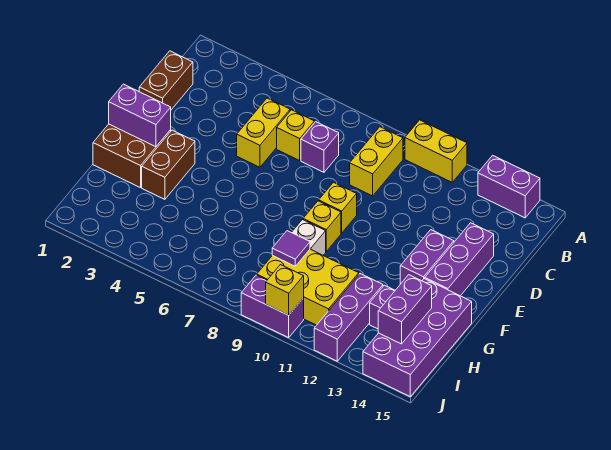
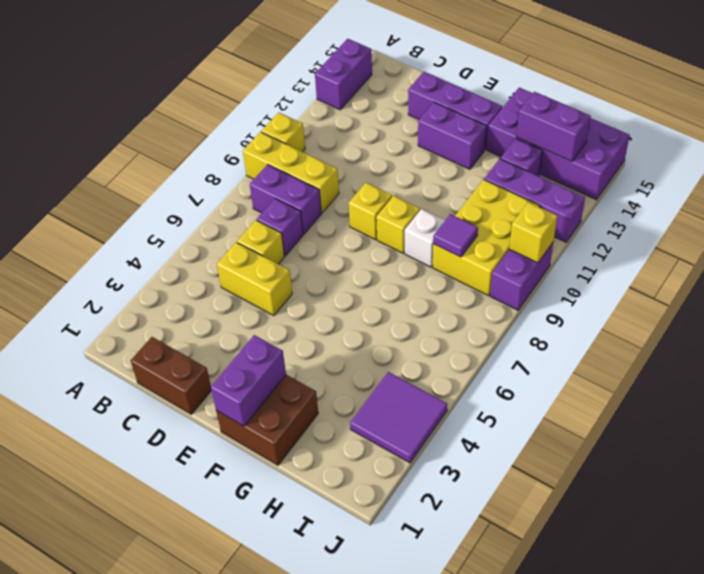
yellow brick A10:A11 level 1 -> yellow brick A10 level 1
none -> purple brick B8:C8 level 1
yellow brick B9:C9 level 1 -> yellow brick A9:C9 level 1
brown brick F3:G3 level 1 -> none
none -> purple tile I3:J4 level 1

